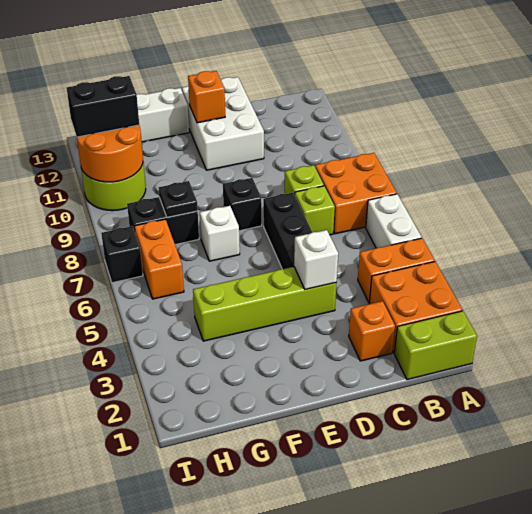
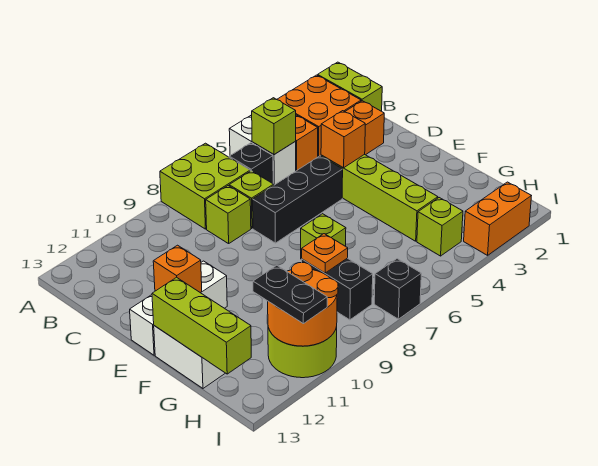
white brick A5:A6 level 1 -> white brick A5:B5 level 1
orange brick A7:B8 level 1 -> lime brick A7:B8 level 1
none -> lime brick B5 level 2
white brick D4 level 2 -> orange brick D4 level 2
white brick D11:E13 level 1 -> white brick E11:E13 level 1
black brick E8 level 1 -> black brick B6 level 1
white brick F7 level 1 -> lime brick F7 level 1
none -> lime brick F13:H13 level 2
black plate G8 level 2 -> orange plate G8 level 2
none -> lime brick H4 level 1
orange brick H6:H7 level 1 -> orange brick I2:I3 level 1
black brick H11:I11 level 3 -> black plate H11:I11 level 3

